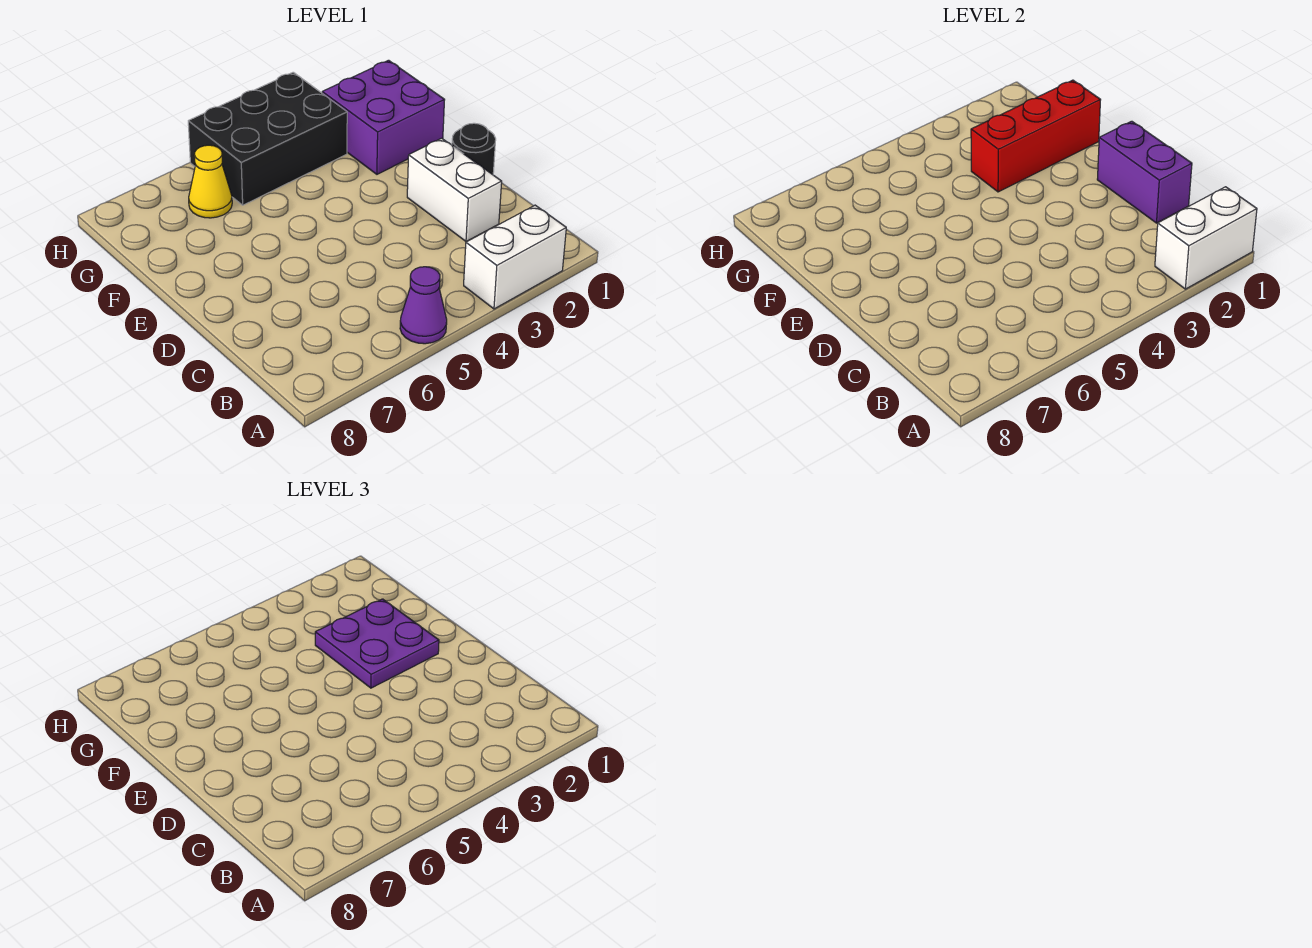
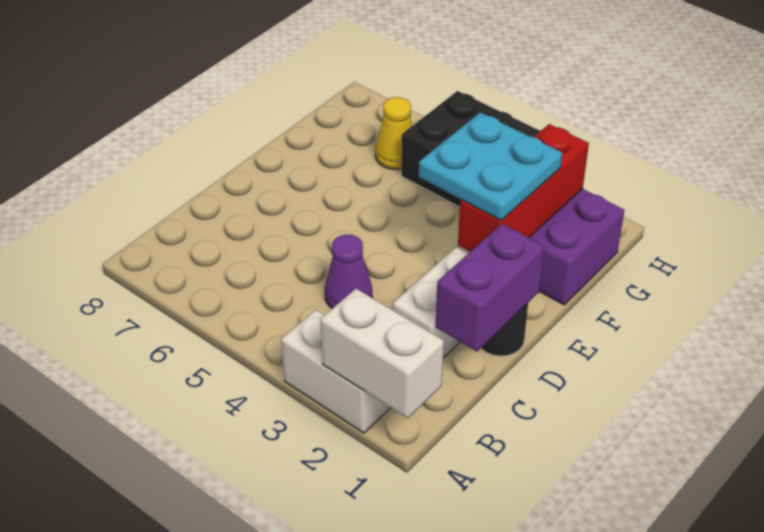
purple cone A5 level 1 -> purple cone C4 level 1
purple plate E2:F3 level 3 -> cyan plate E2:F3 level 3
red brick F1:F3 level 2 -> red brick E2:G2 level 2

